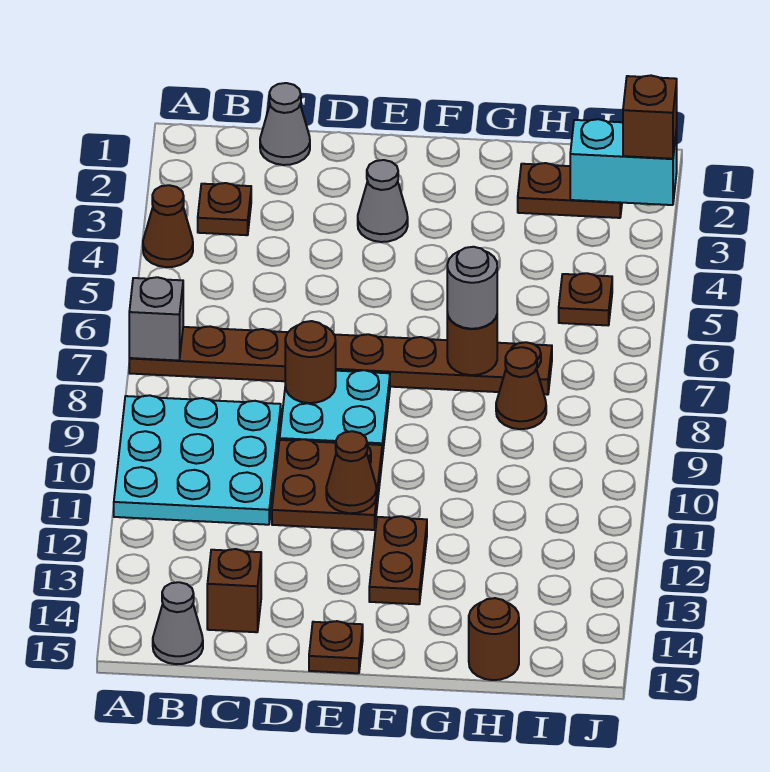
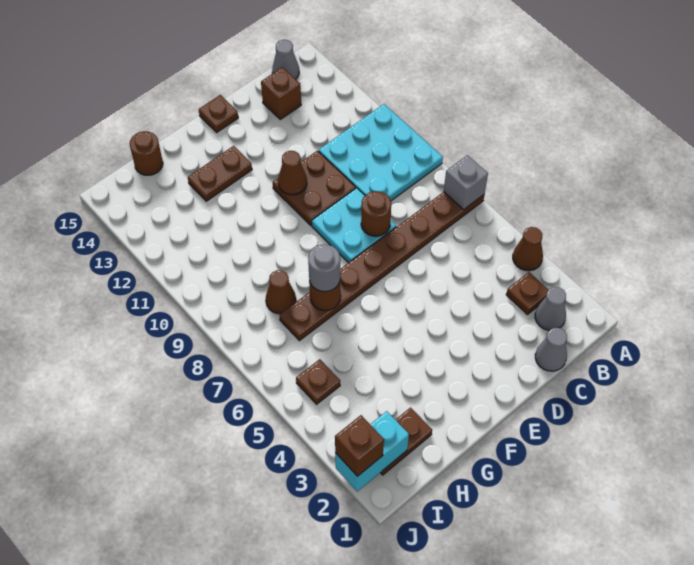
grey cone E3 level 1 -> grey cone B2 level 1
brown plate F12:F13 level 1 -> brown plate F13:G13 level 1

